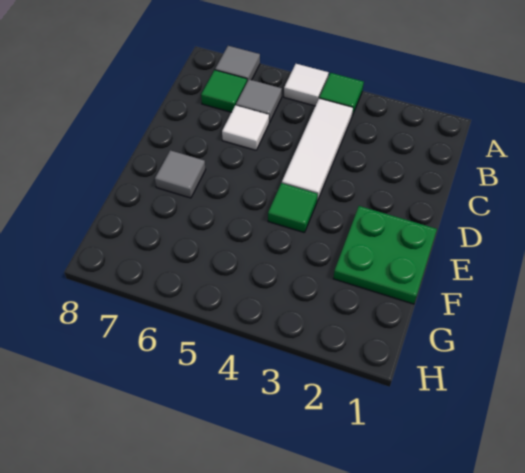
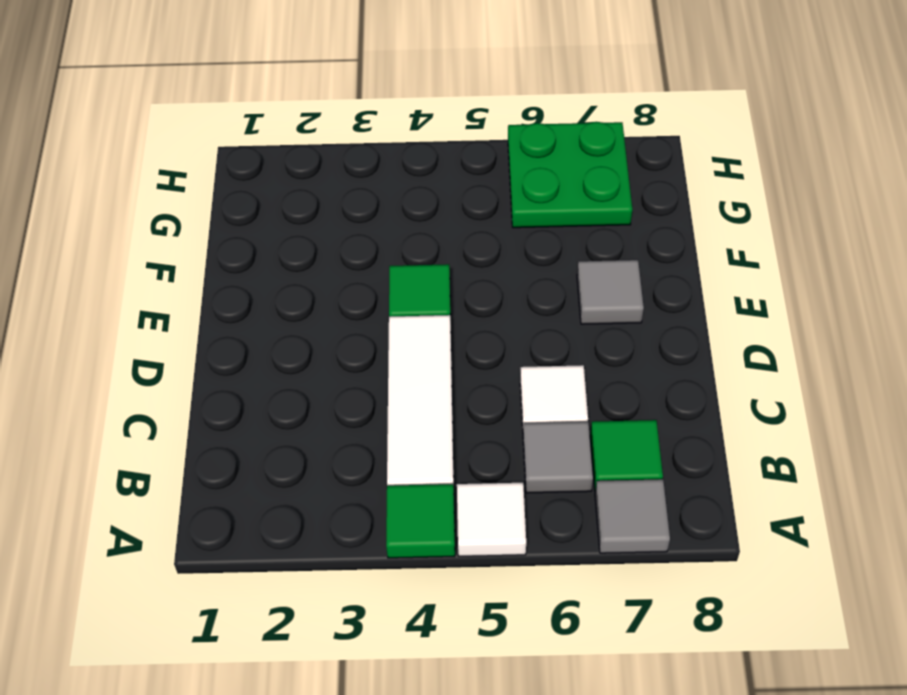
green plate E1:F2 level 1 -> green plate G6:H7 level 1

